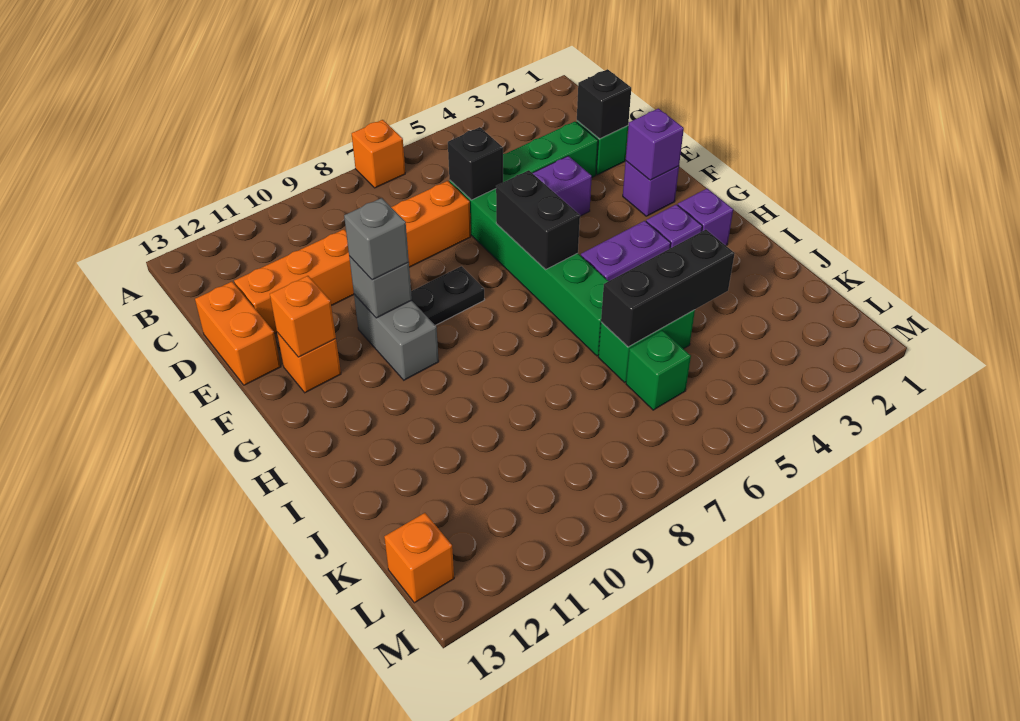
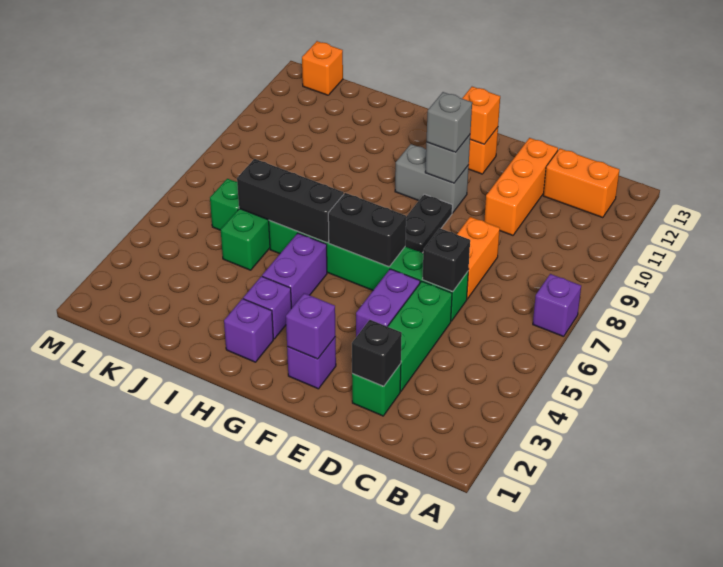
orange brick A7 level 1 -> purple brick A7 level 1
orange brick D13:E13 level 1 -> orange brick B12:C12 level 1
black brick J4:J6 level 2 -> black brick H6:J6 level 2

